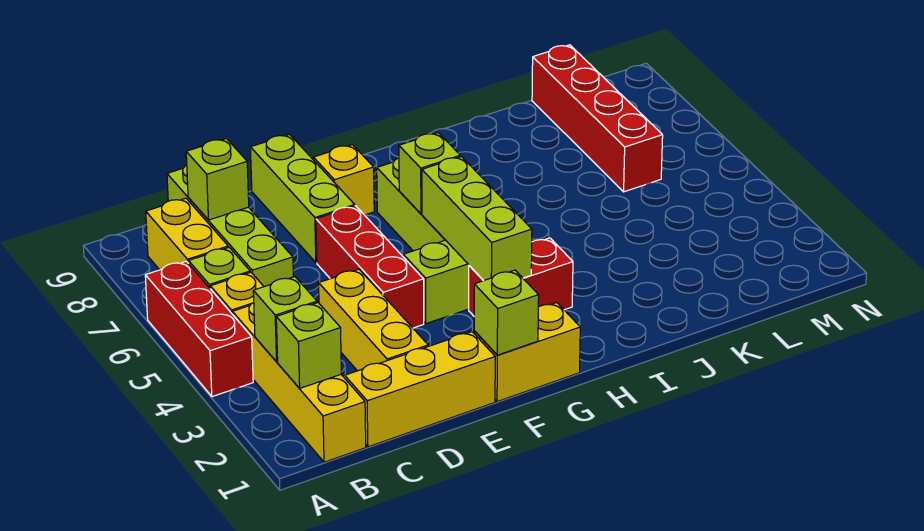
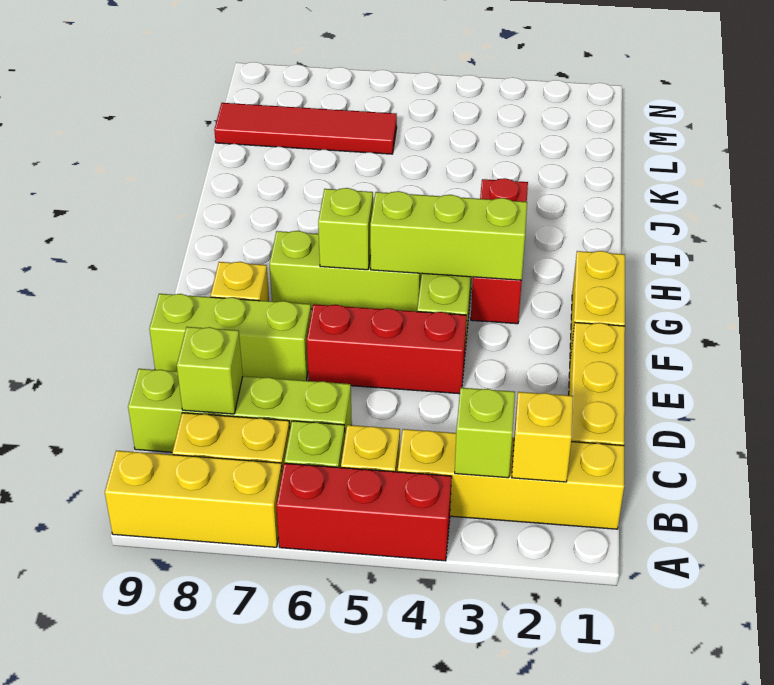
lime brick B2 level 2 -> yellow brick B2 level 2
yellow brick D2:D4 level 1 -> yellow brick A7:A9 level 1
lime brick F1 level 2 -> none
red brick G3:H3 level 1 -> red brick G3:I3 level 1
red brick L6:L9 level 1 -> red tile L6:L9 level 1

